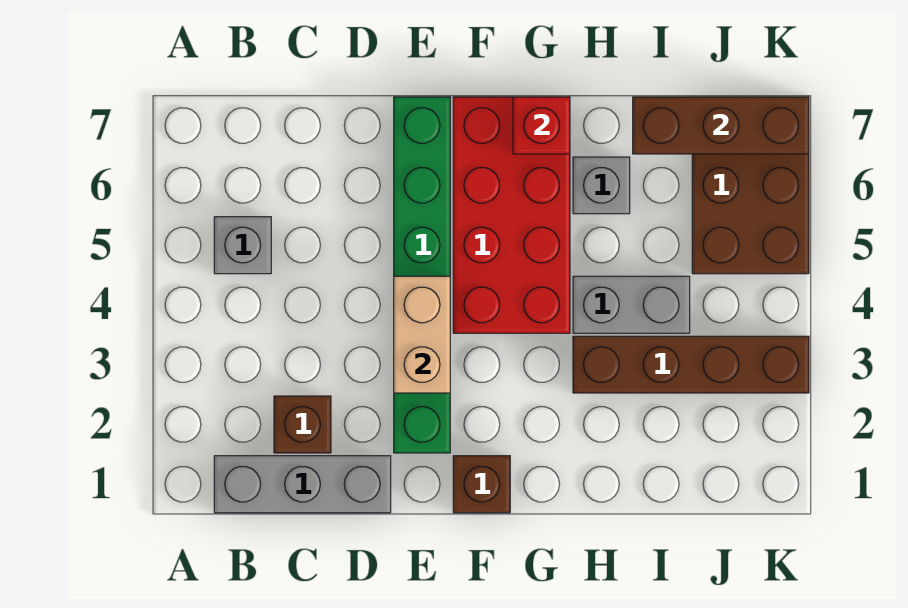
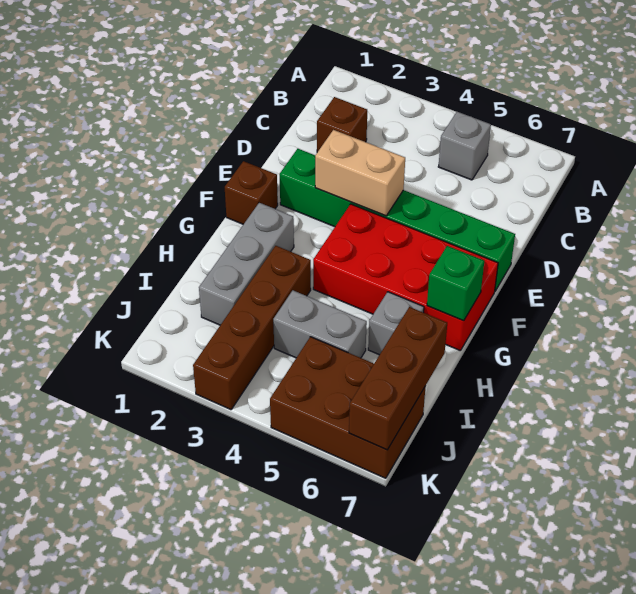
grey brick B1:D1 level 1 -> grey brick G2:I2 level 1
red brick G7 level 2 -> green brick G7 level 2
grey brick H4:I4 level 1 -> grey brick I4:I5 level 1

